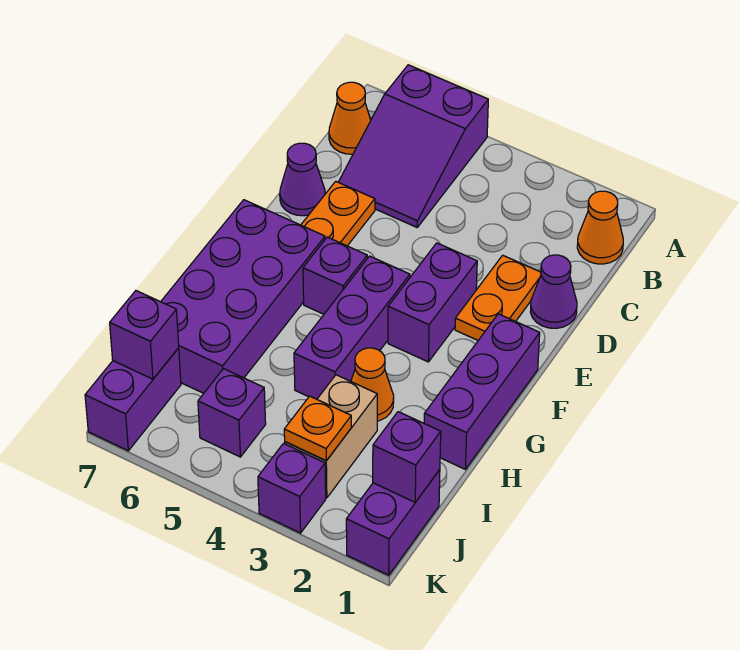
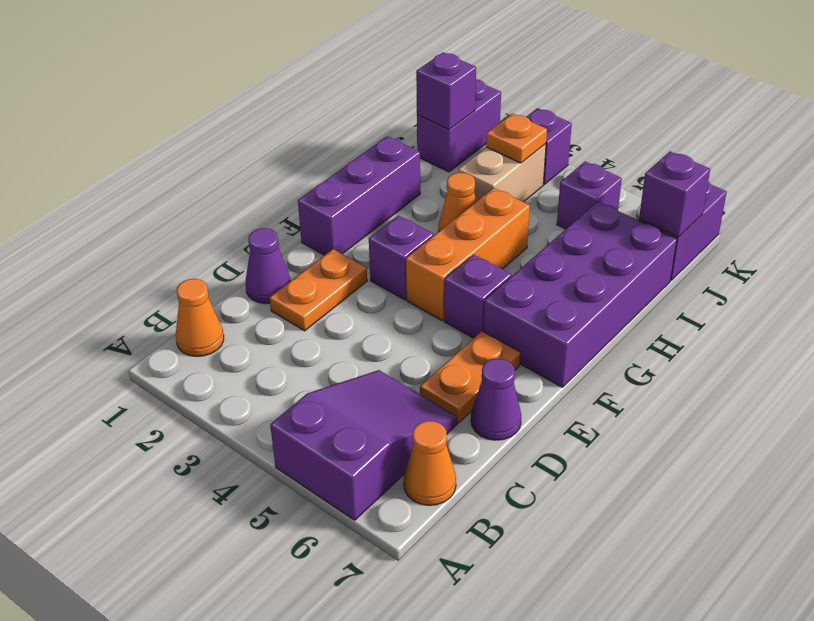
purple brick E3:F3 level 1 -> purple brick F3 level 1
purple brick F4:H4 level 1 -> orange brick F4:H4 level 1

